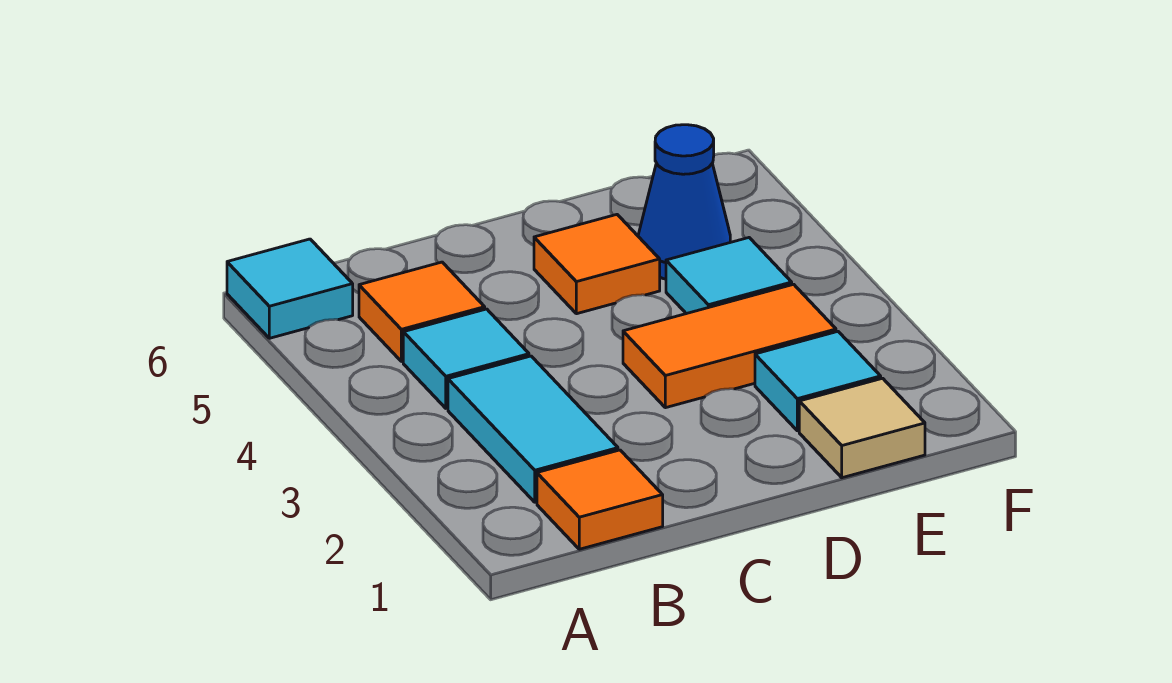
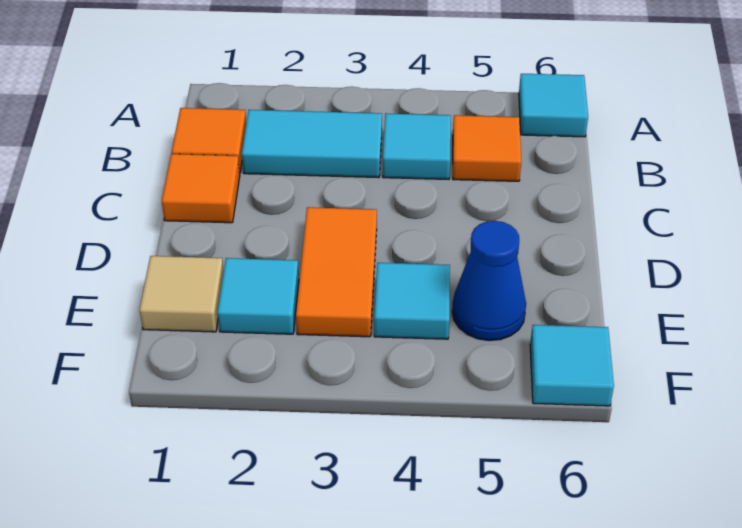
orange tile D5 level 1 -> orange tile C1 level 1
none -> cyan tile F6 level 1

